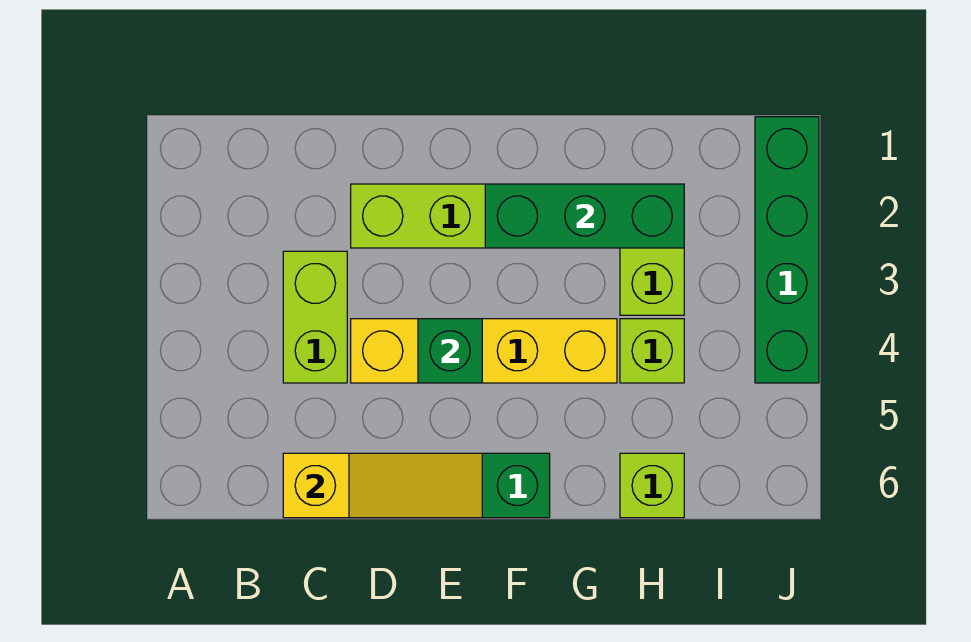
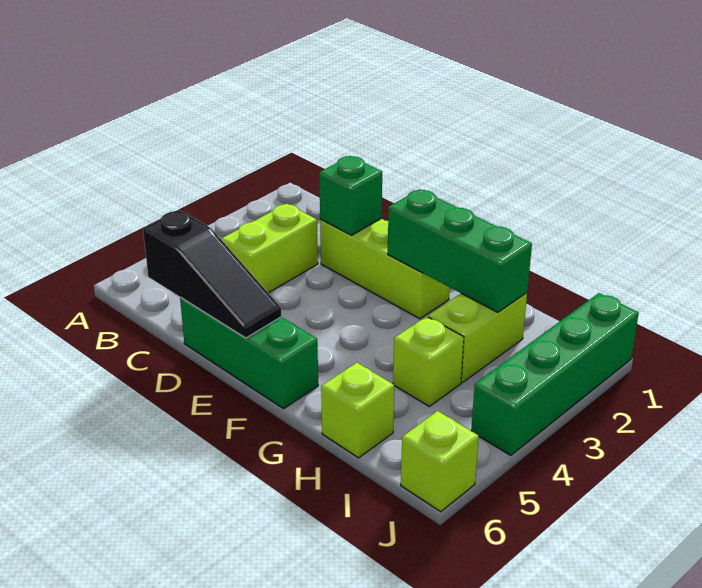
yellow slope C6:E6 level 2 top C -> black slope C6:E6 level 2 top C
yellow brick D4:G4 level 1 -> none
green brick E4 level 2 -> green brick D2 level 2
none -> lime brick J6 level 1

